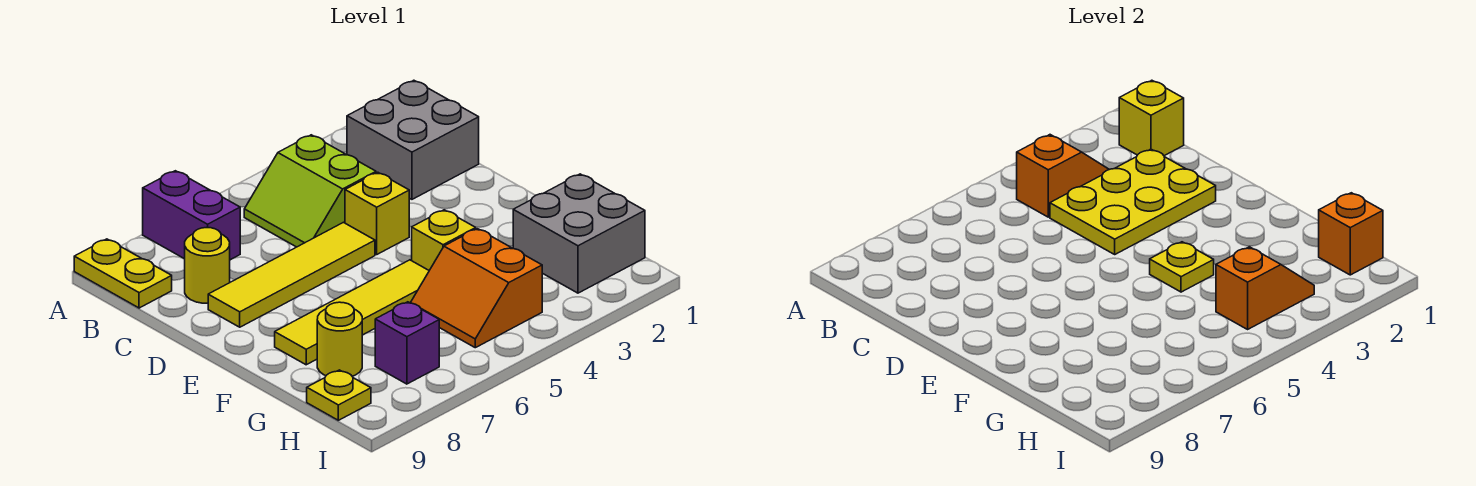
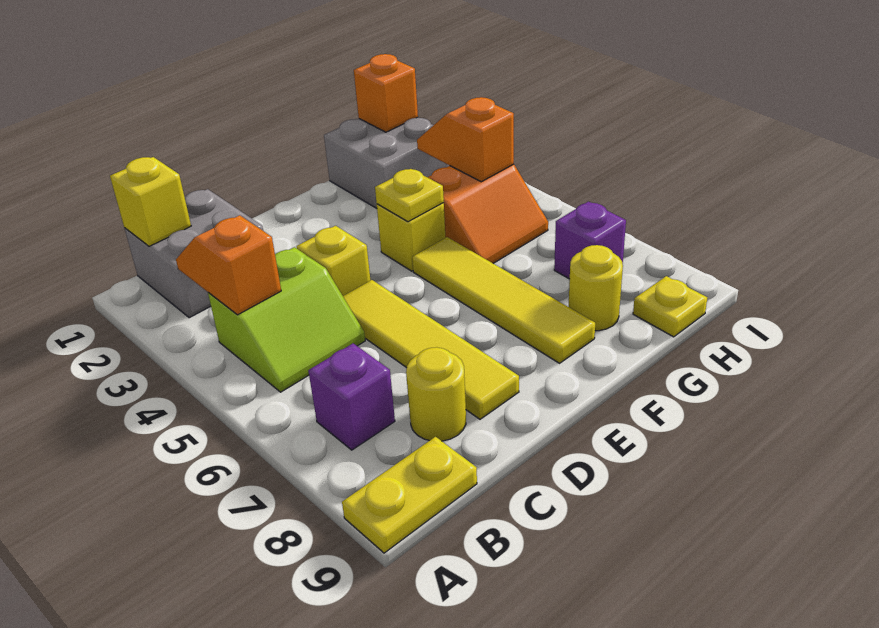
purple brick A7:B7 level 1 -> purple brick B7 level 1
yellow plate C2:D4 level 2 -> none

